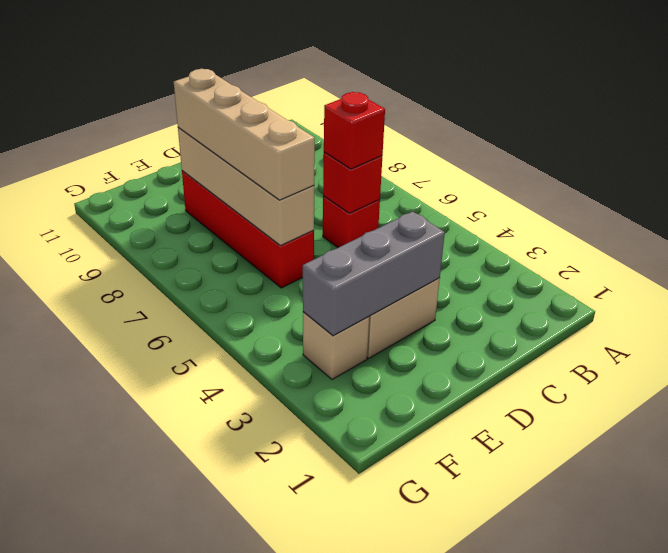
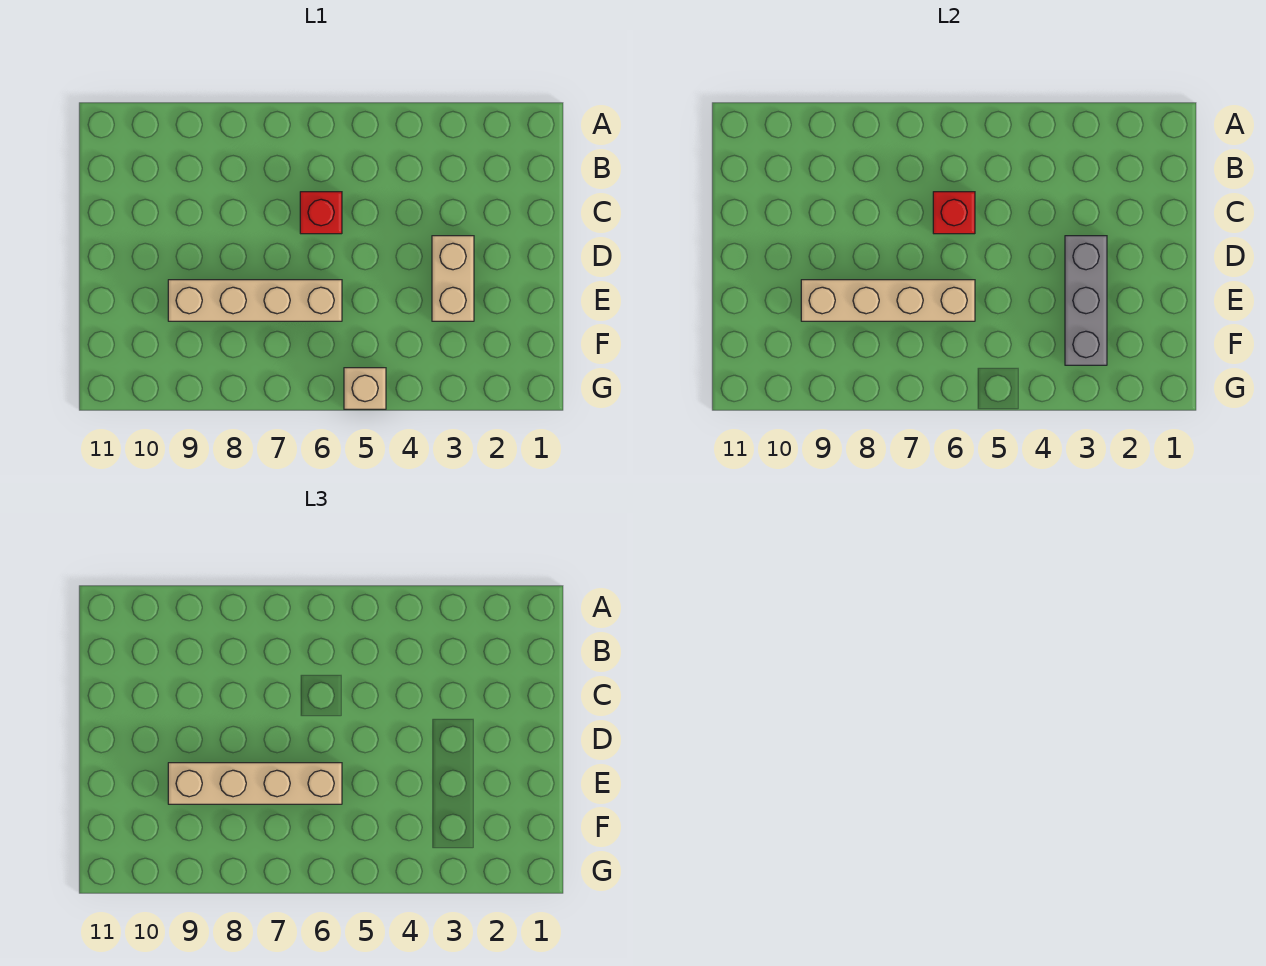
red brick C6 level 3 -> none
red brick E6:E9 level 1 -> tan brick E6:E9 level 1
tan brick F3 level 1 -> tan brick G5 level 1

